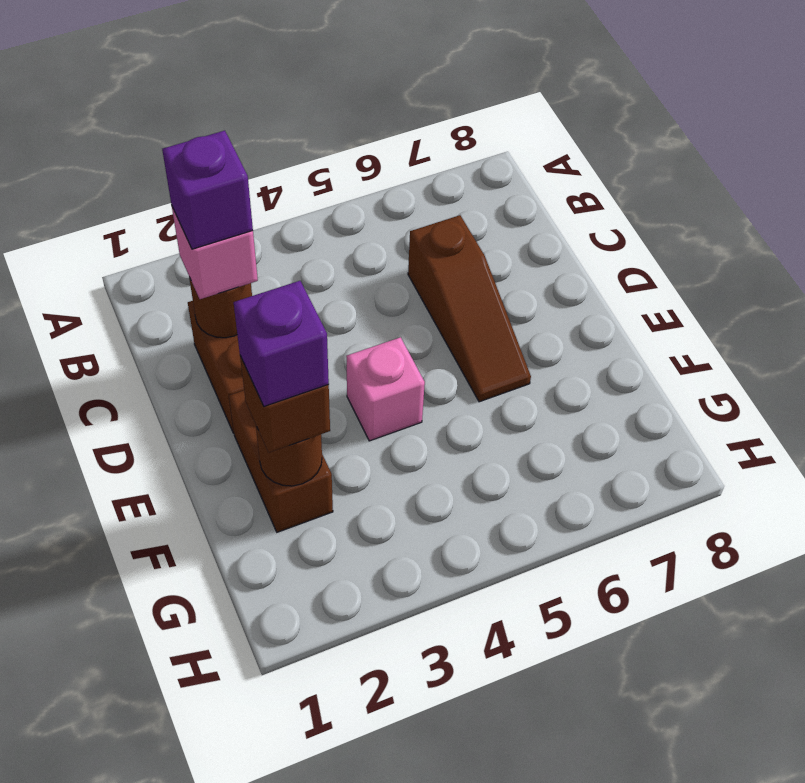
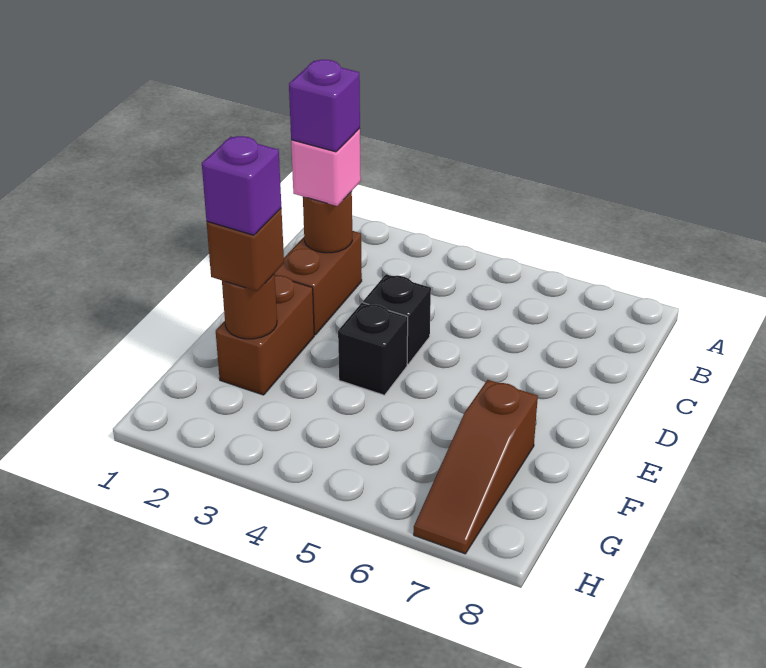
brown slope C6:E6 level 1 top C -> brown slope F7:H7 level 1 top F
none -> black brick D4 level 1
pink brick E4 level 1 -> black brick E4 level 1

